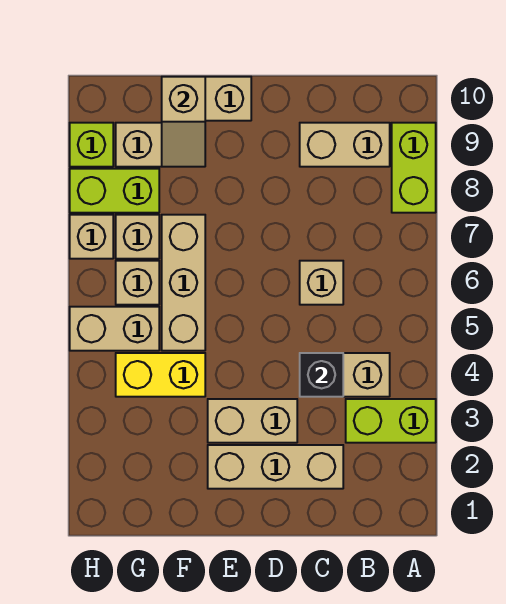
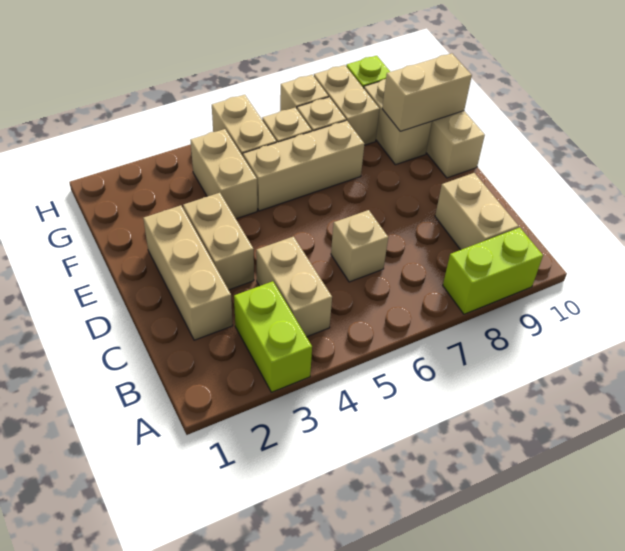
black brick C4 level 2 -> none
yellow brick F4:G4 level 1 -> tan brick F4:G4 level 1
tan slope F9:F10 level 2 top 10 -> tan brick F9:F10 level 2
lime brick G8:H8 level 1 -> tan brick G8:H8 level 1

